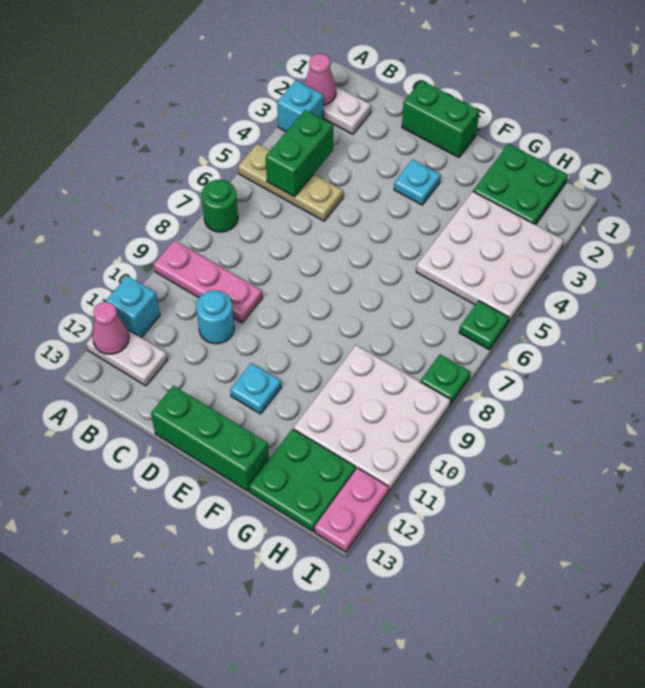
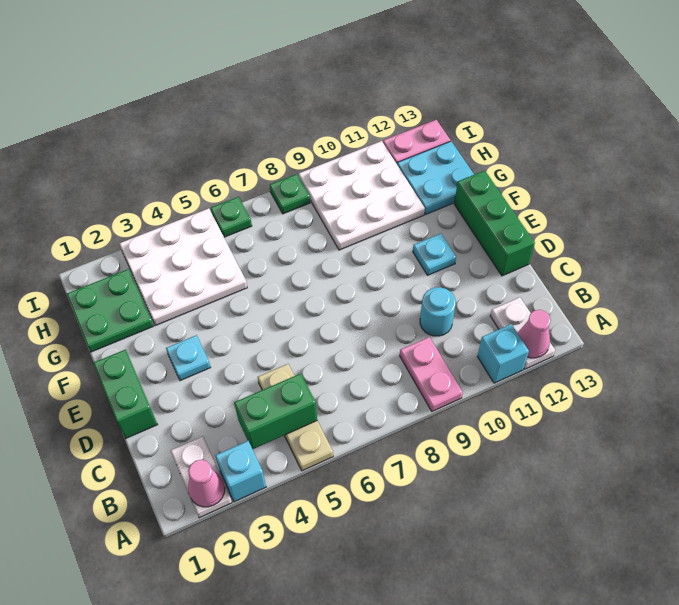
green round brick A7 level 1 -> none
pink plate A9:C9 level 1 -> pink plate A9:B9 level 1
green plate G12:H13 level 1 -> cyan plate G12:H13 level 1

